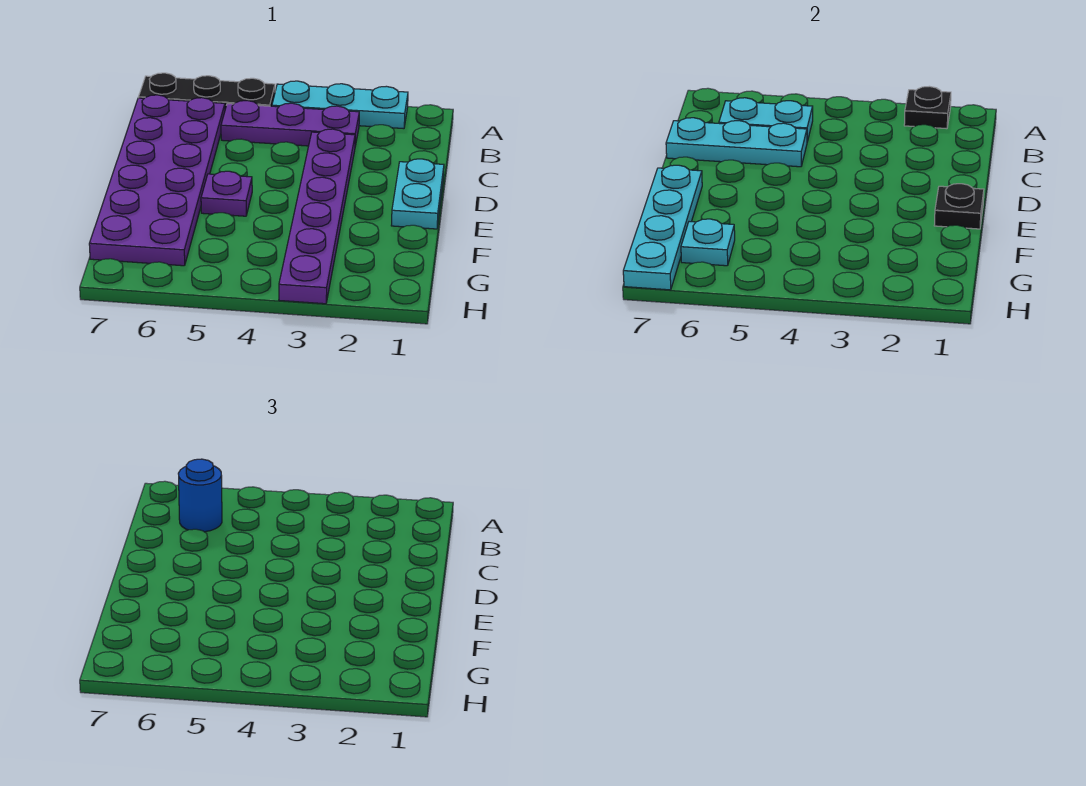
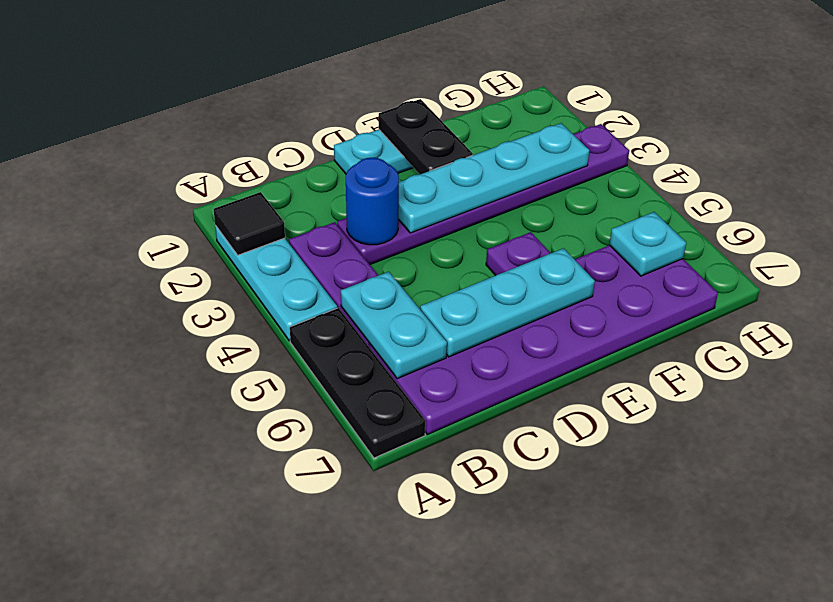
black plate A2 level 2 -> black tile A2 level 2
blue round brick B6 level 3 -> blue round brick C3 level 2
cyan plate C5:C7 level 2 -> cyan plate C6:E6 level 2
black plate E1 level 2 -> black plate E1:E2 level 2
cyan plate E7:H7 level 2 -> cyan plate D3:G3 level 2

